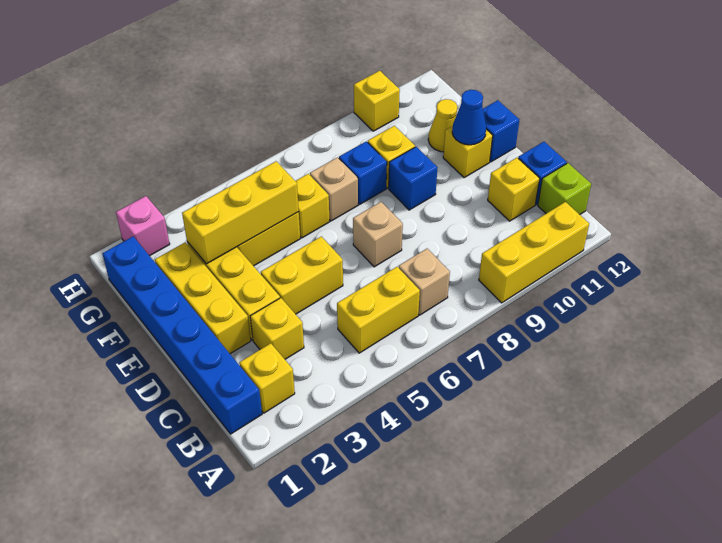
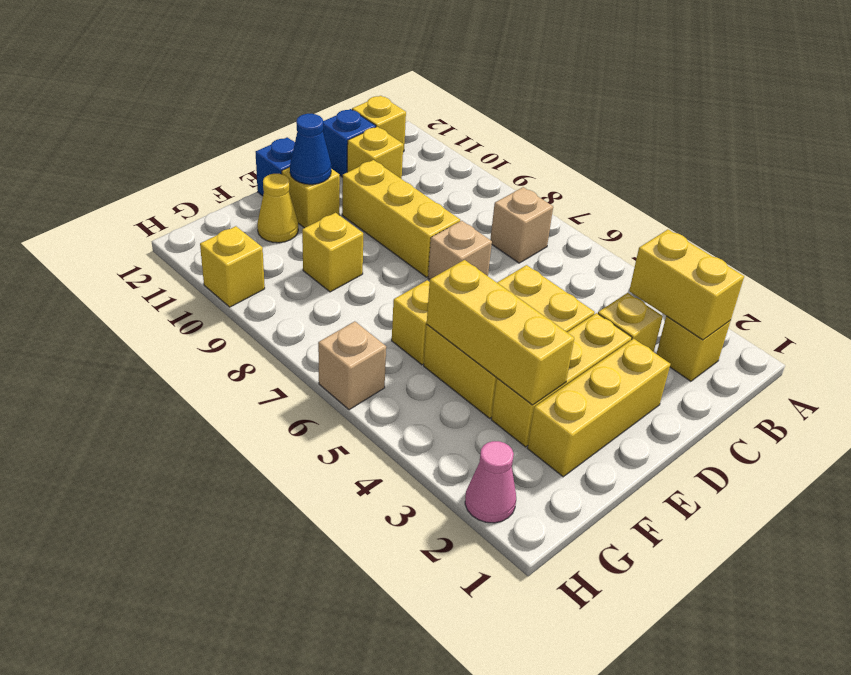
yellow brick A9:A11 level 1 -> yellow brick D8:D10 level 1
blue brick B1:G1 level 1 -> none
yellow brick B5:B6 level 1 -> yellow brick B2:B3 level 2
lime brick B12 level 1 -> yellow brick B12 level 1
blue brick E9 level 1 -> none
tan brick F7 level 1 -> tan brick H6 level 1
blue brick F8 level 1 -> none
pink brick H2 level 1 -> pink cone H2 level 1

